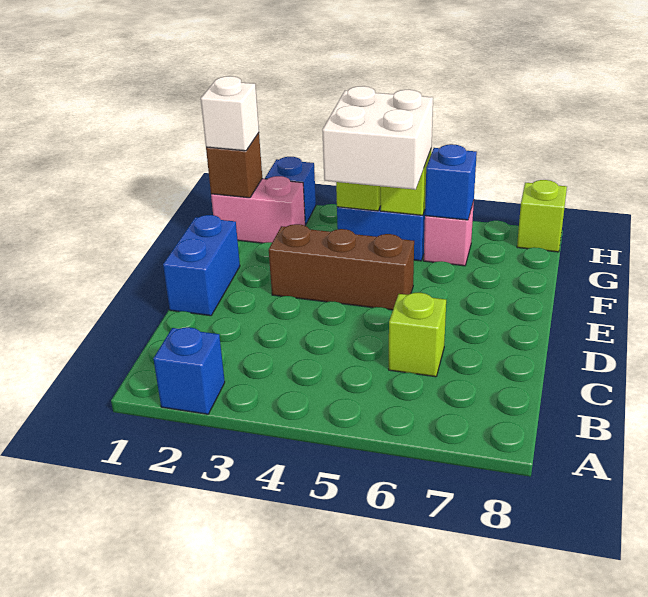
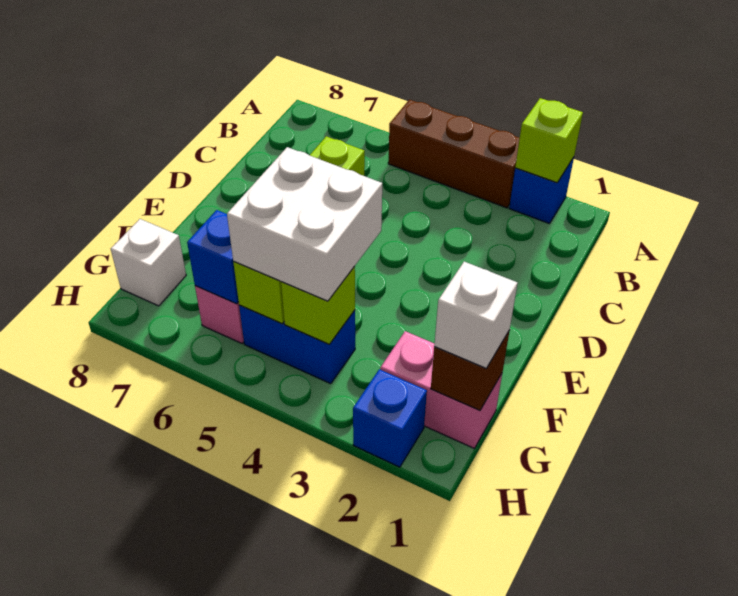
blue brick D1:E1 level 1 -> none
brown brick E3:E5 level 1 -> brown brick A3:A5 level 1
none -> white brick G8 level 1
lime brick H8 level 1 -> lime brick A2 level 2

